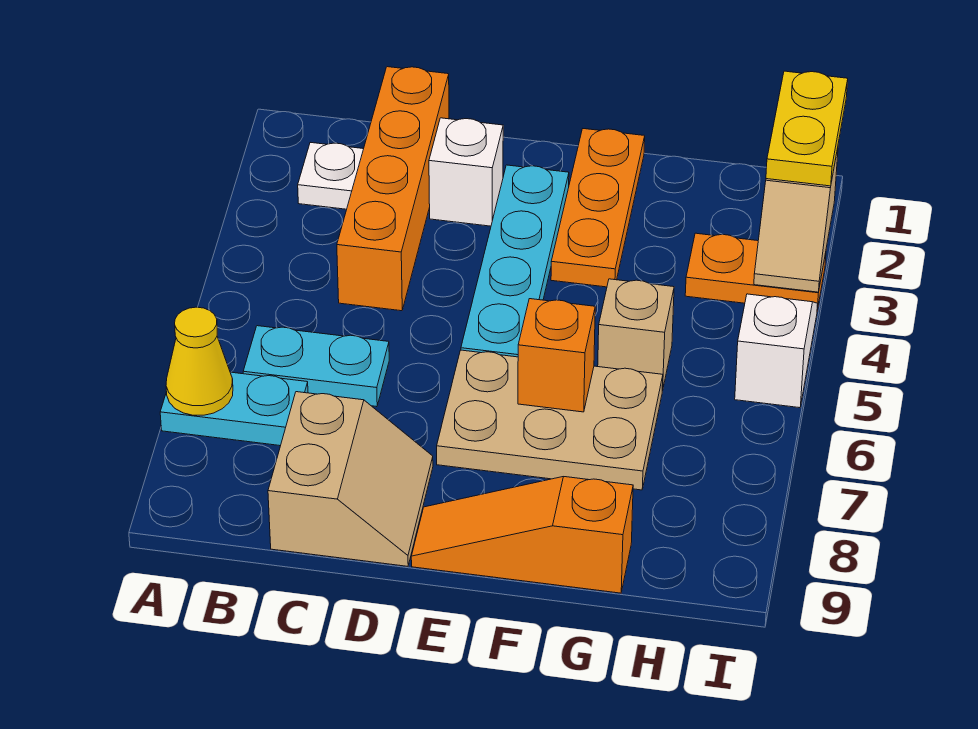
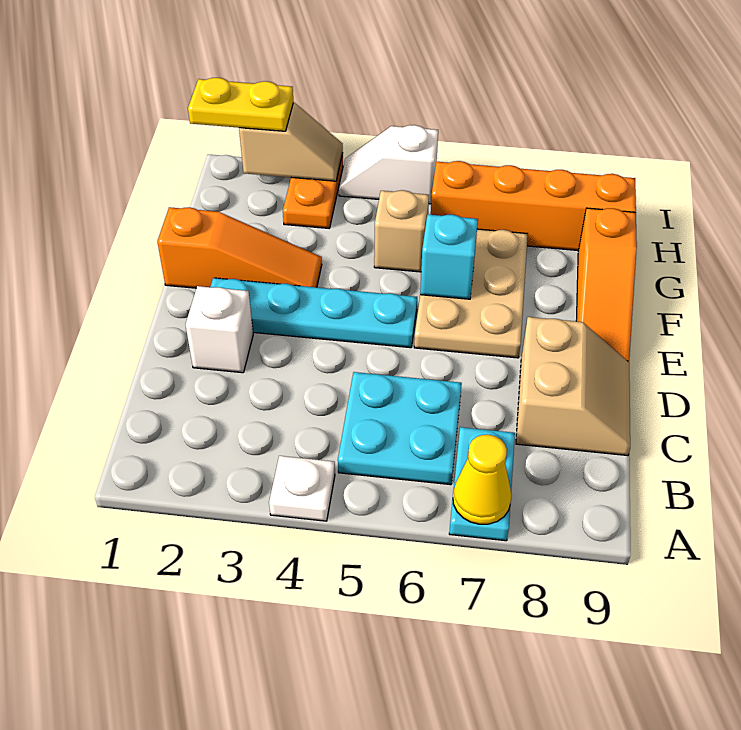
white plate B2 level 1 -> white plate A4 level 1
cyan plate B6:C6 level 1 -> cyan plate B5:C6 level 1
orange brick C1:C4 level 1 -> orange brick H6:H9 level 1
tan slope C8:D9 level 1 top C -> tan slope C8:D9 level 1 top 8
orange plate F1:F3 level 1 -> orange slope F1:F3 level 1 top 1
orange brick F6 level 2 -> cyan brick F6 level 2

